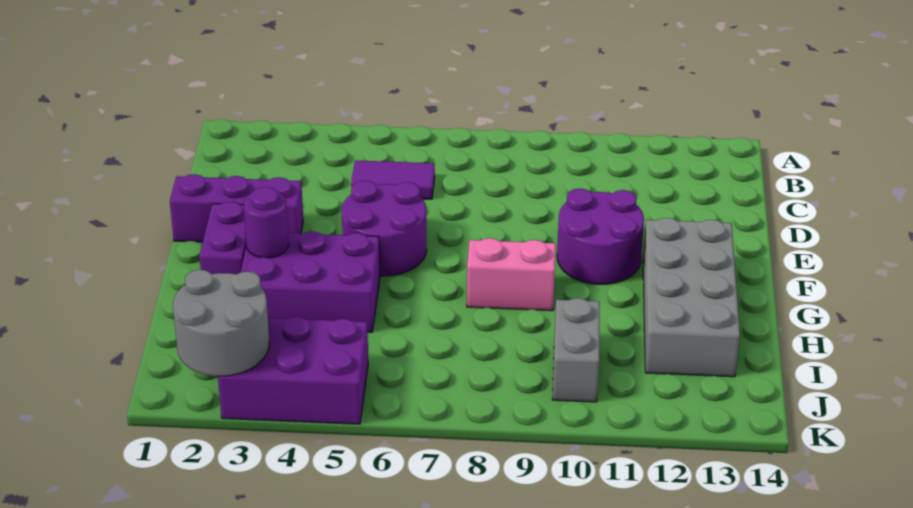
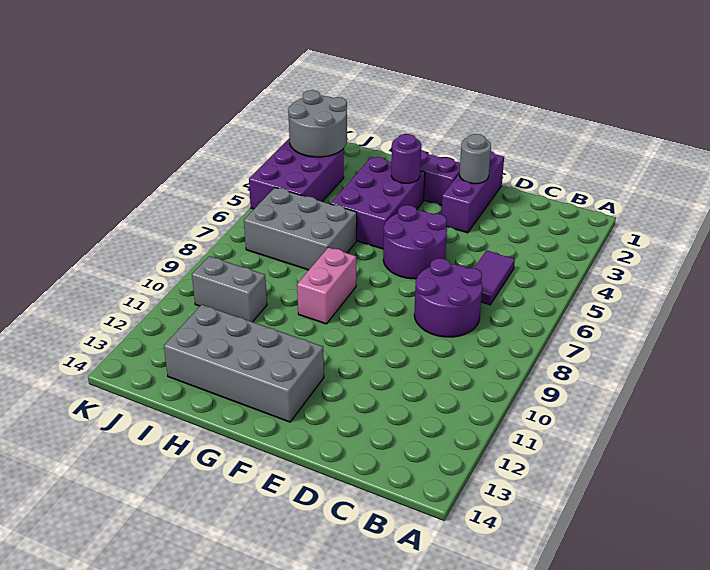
none -> grey round brick E2 level 2
purple round brick E10:F11 level 1 -> purple round brick C7:D8 level 1
none -> grey brick H6:J7 level 1

